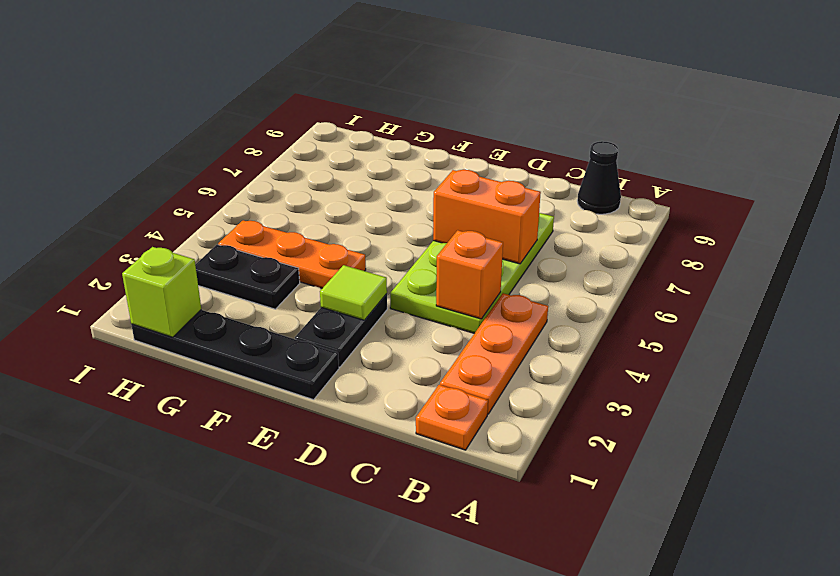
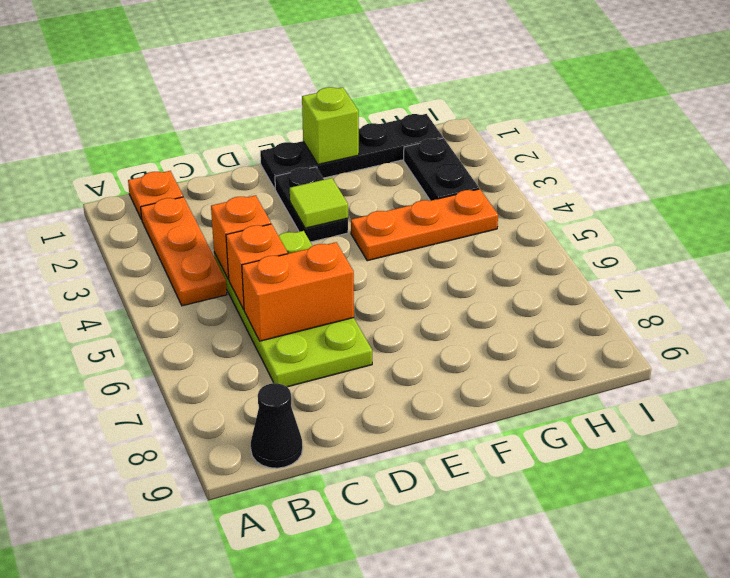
none -> orange brick C5 level 2
black plate G3:H3 level 1 -> black plate H2:H3 level 1
lime brick H1 level 2 -> lime brick F1 level 2

